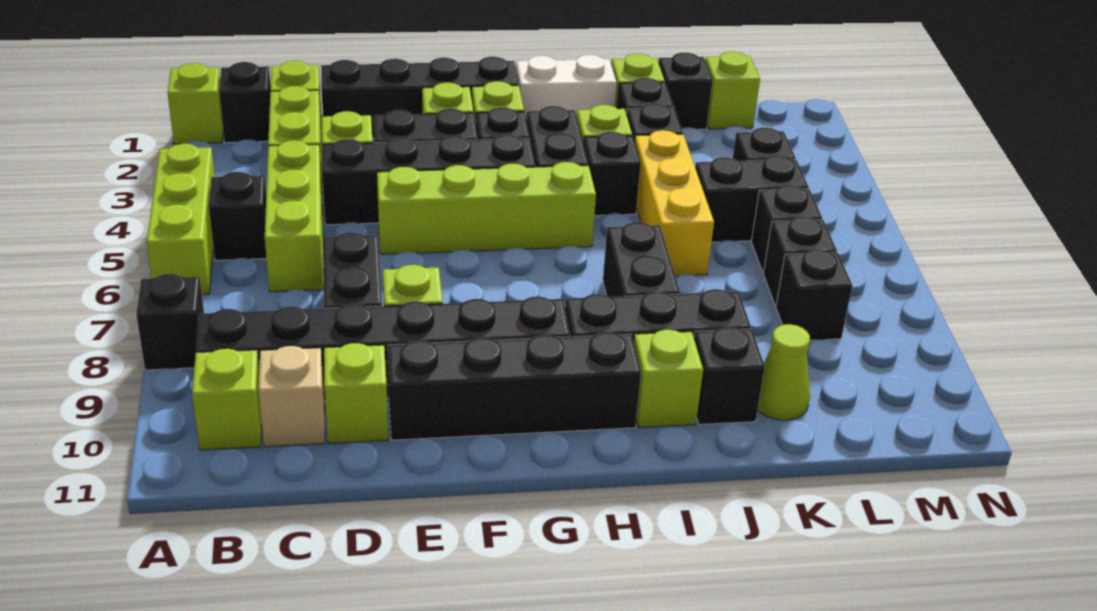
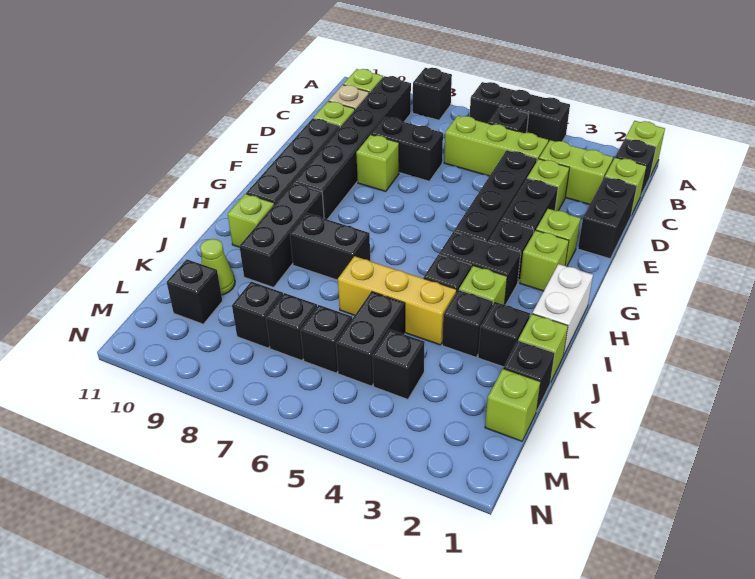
lime brick A4:A6 level 1 -> black brick A4:A6 level 1
black brick D1:G1 level 1 -> black brick D1:E1 level 1
lime brick E5:H5 level 1 -> none
black brick J10 level 1 -> black brick L10 level 1

